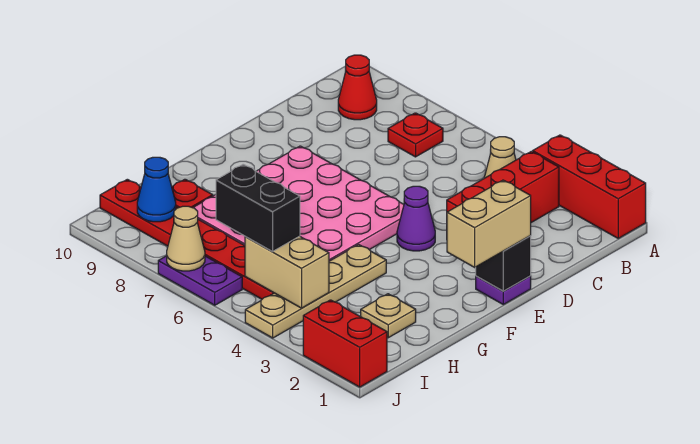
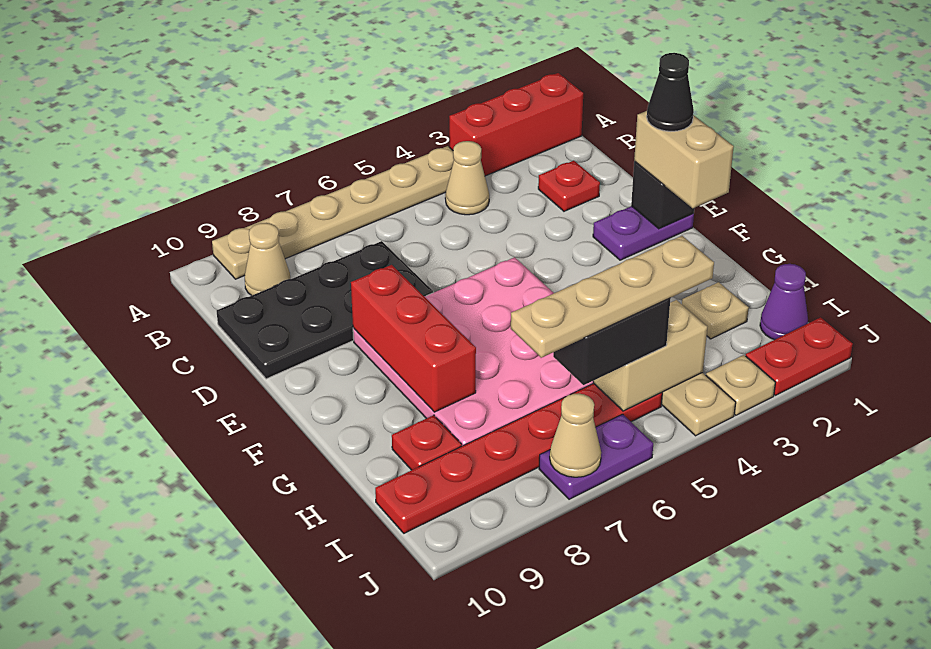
none -> tan plate A4:A9 level 1
red brick B3:D3 level 1 -> red brick E8:G8 level 2
red plate B7 level 1 -> red plate C2 level 1
red cone B9 level 1 -> tan cone B9 level 1
none -> black plate C7:D10 level 1
purple plate E1 level 1 -> purple plate E1:E2 level 1
none -> black cone E1 level 4
purple cone E4 level 1 -> purple cone I1 level 1
none -> tan plate I4:I7 level 4
blue cone I9 level 2 -> none
red brick J1:J2 level 1 -> red plate J1:J2 level 1
none -> tan plate J3 level 1

